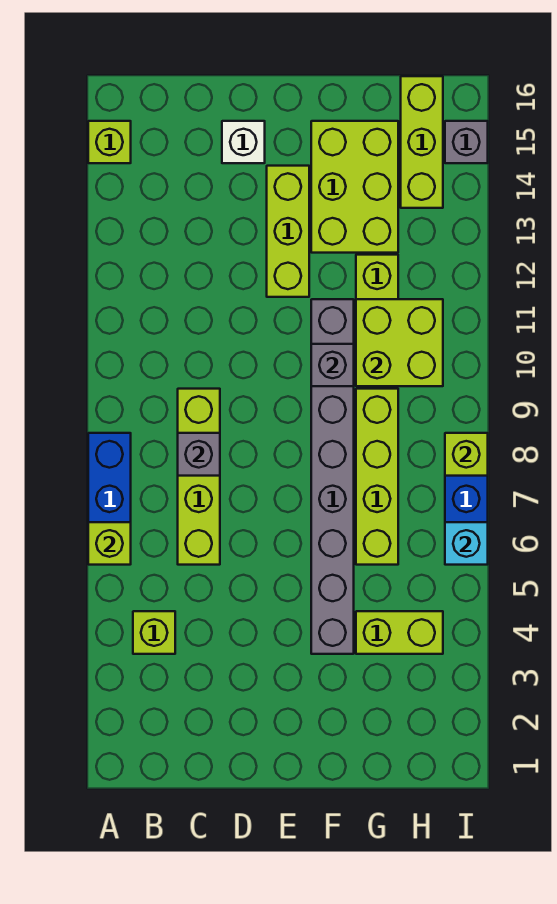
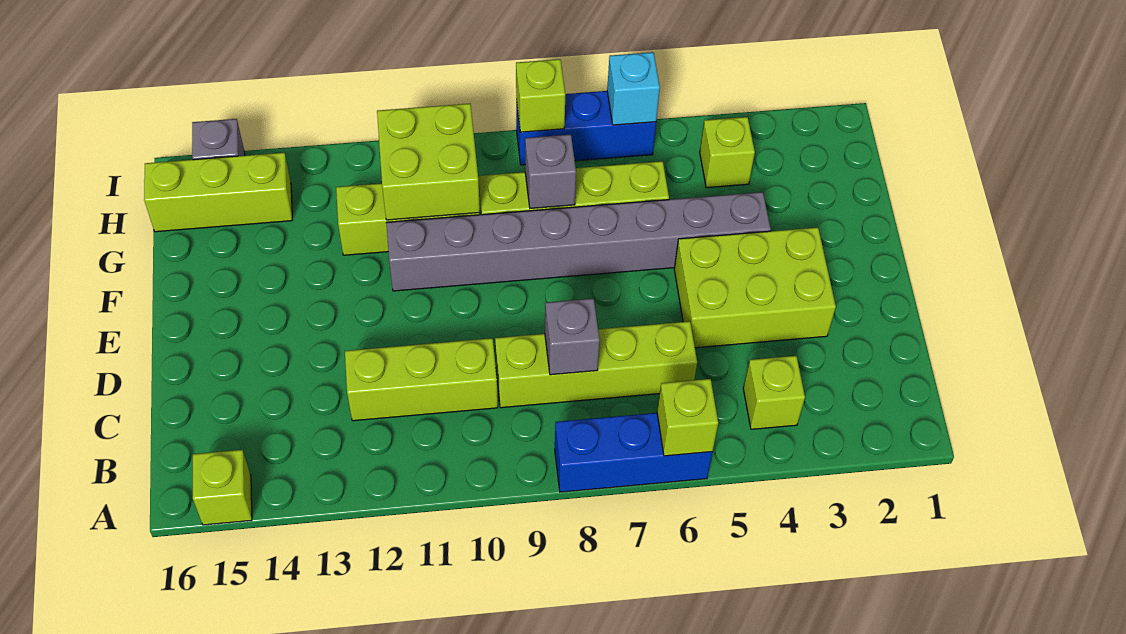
white brick D15 level 1 -> none
lime brick E12:E14 level 1 -> lime brick C10:C12 level 1
grey brick F10 level 2 -> grey brick G8 level 2
lime brick F13:G15 level 1 -> lime brick D3:E5 level 1
lime brick G4:H4 level 1 -> lime brick H4 level 1

